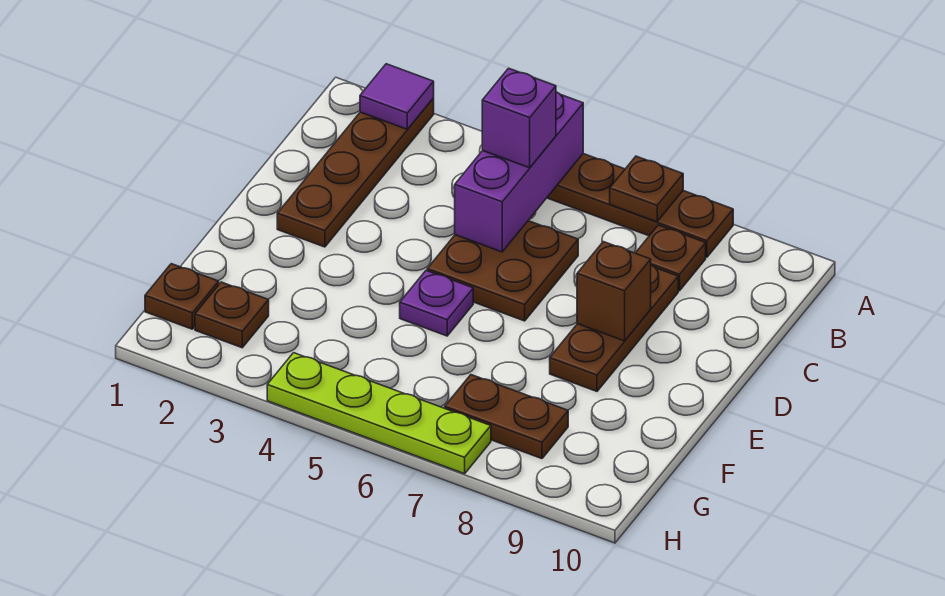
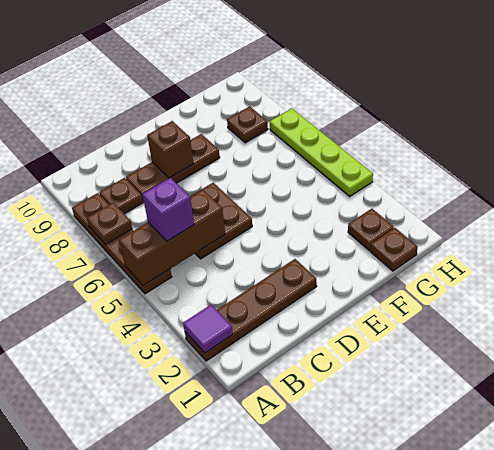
purple brick A5:C5 level 2 -> brown brick A5:C5 level 2
purple plate E5 level 1 -> none
brown plate G7:G8 level 1 -> brown plate G8 level 1

